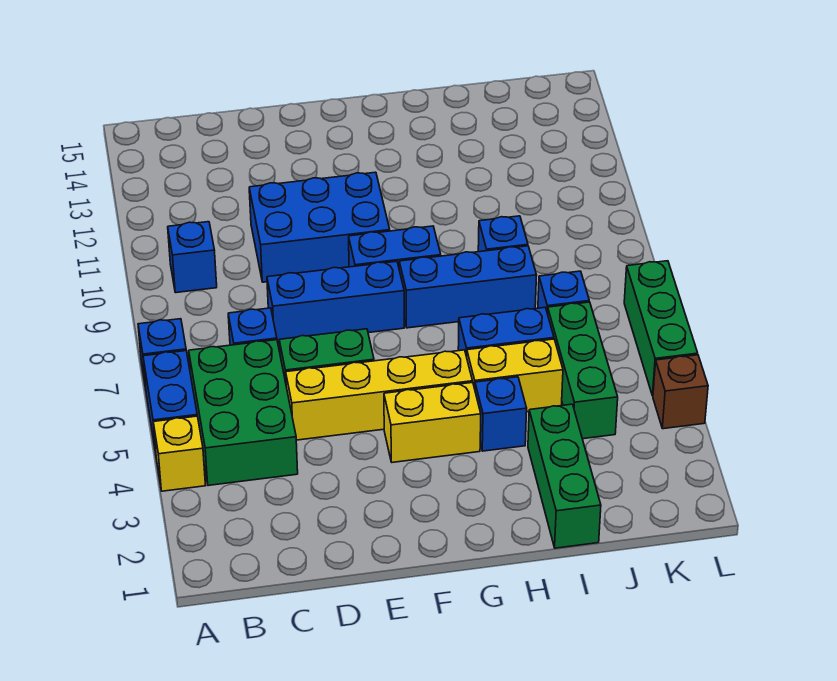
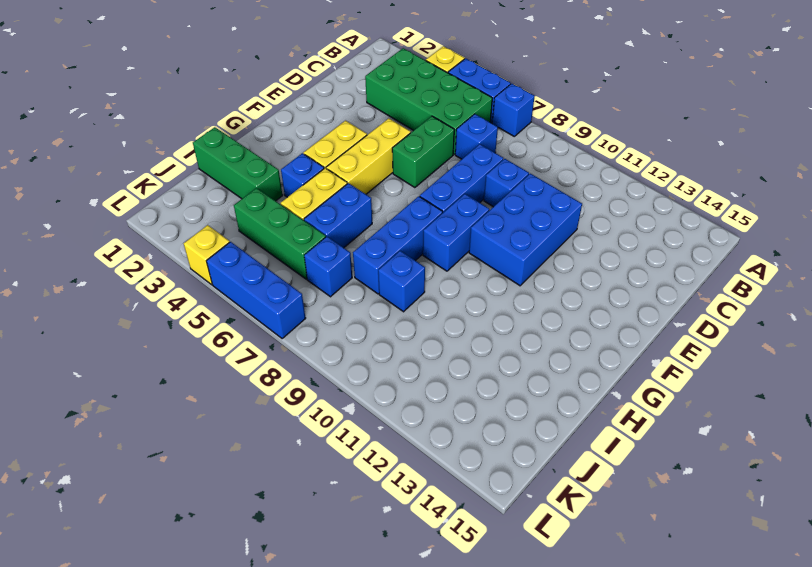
green brick B4:C6 level 1 -> green brick B3:C6 level 1
blue brick B10 level 1 -> blue brick D9 level 1
yellow brick D5:G5 level 1 -> yellow brick E5:G5 level 1
brown brick L4 level 1 -> yellow brick L4 level 1
green brick L5:L7 level 1 -> blue brick L5:L7 level 1

